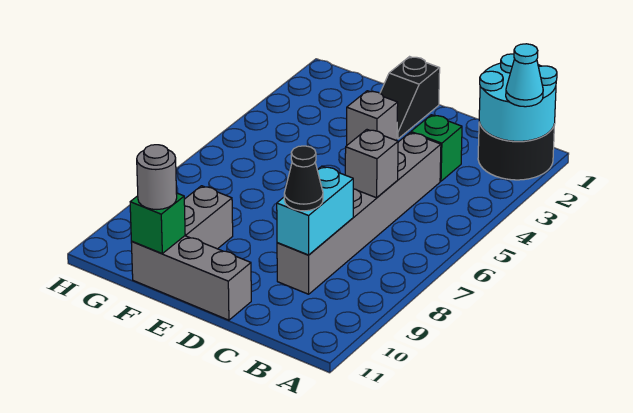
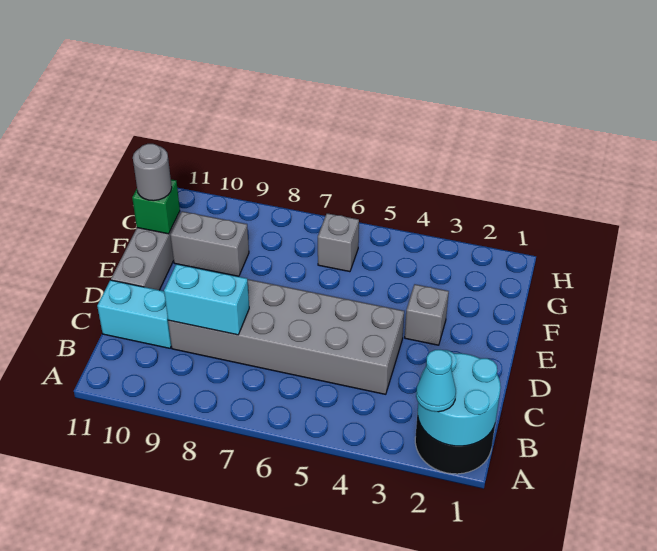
green brick C3 level 1 -> none
grey brick C4:C9 level 1 -> grey brick C4:D9 level 1
grey brick C6 level 2 -> grey brick G6 level 1
black cone C9 level 3 -> none
none -> cyan brick C10:C11 level 1
black slope E1:E2 level 1 top 1 -> none

